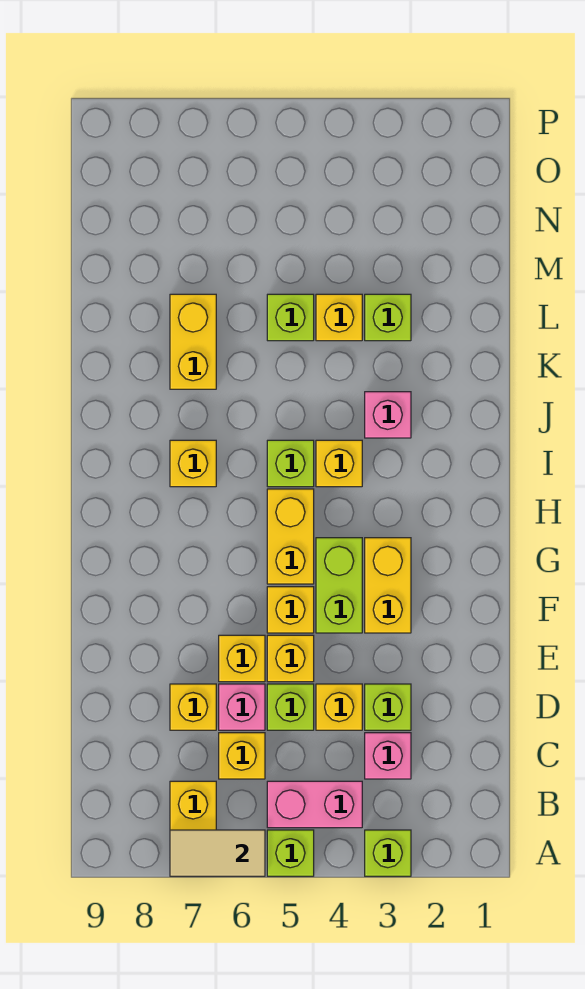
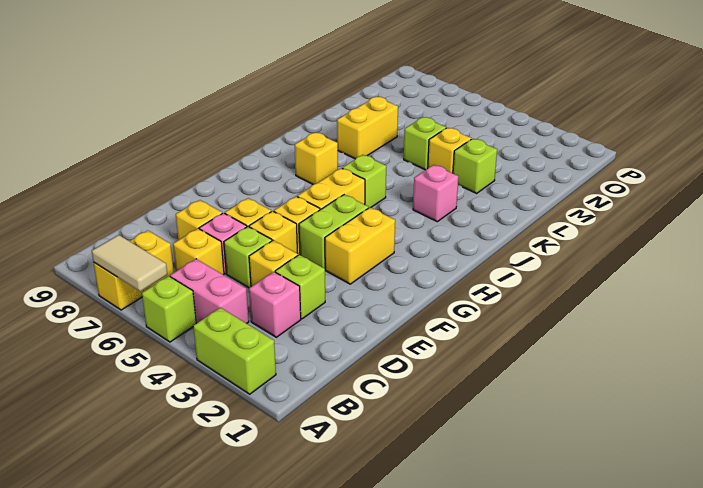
lime brick A3 level 1 -> lime brick A2:A3 level 1
yellow brick I4 level 1 -> none

